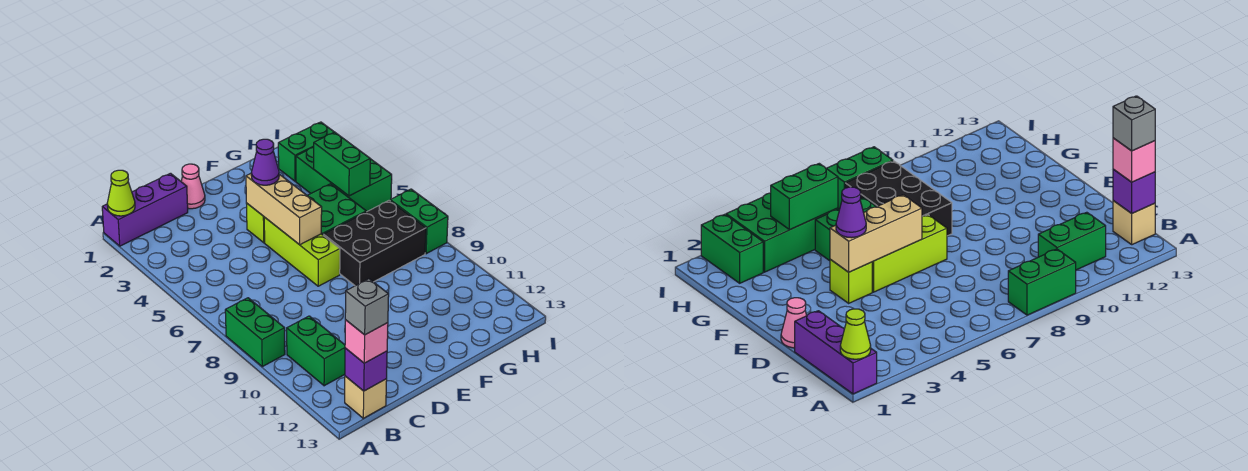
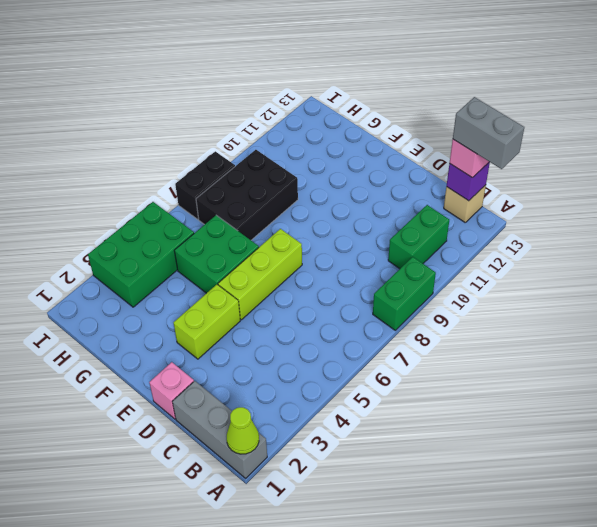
purple brick A1:C1 level 1 -> grey brick A1:C1 level 1
grey brick B13 level 4 -> grey brick A13:B13 level 4
pink cone D1 level 1 -> pink brick D1 level 1
lime brick E4 level 1 -> lime brick E3:E4 level 1
tan brick E4:E6 level 2 -> none
purple cone E4 level 3 -> none
black brick F7:H8 level 1 -> black brick G7:H9 level 1
green brick H2:I2 level 1 -> none
green brick H4:H5 level 2 -> none
green brick I7:I8 level 1 -> black brick I7:I8 level 1

